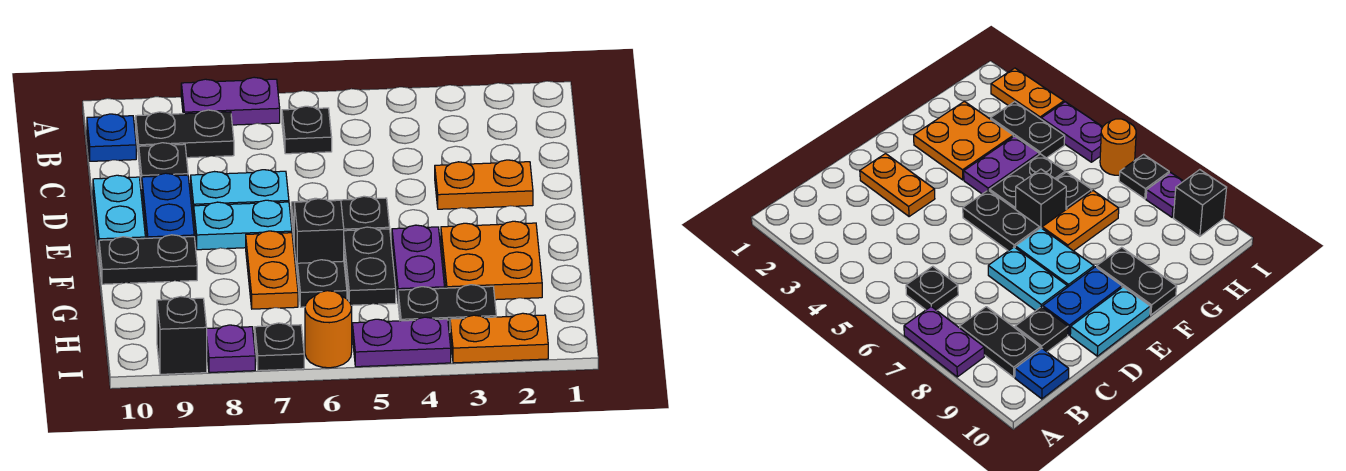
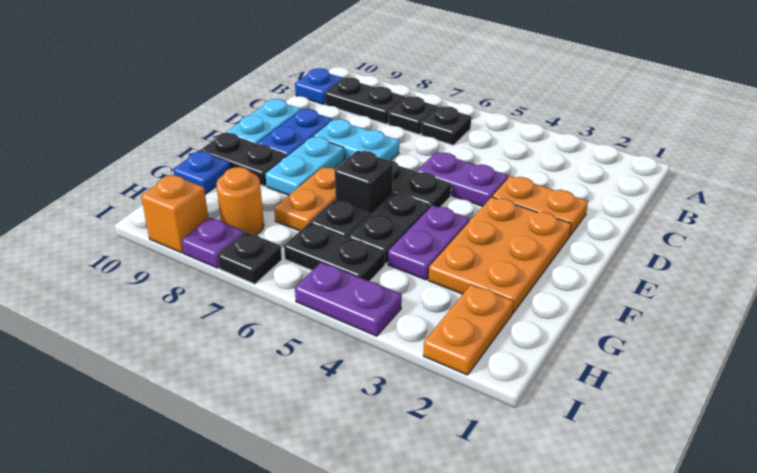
purple plate A7:A8 level 1 -> purple plate D4:D5 level 1
black plate C9 level 1 -> black plate B7 level 1
cyan plate E7:E8 level 1 -> cyan plate E8:F8 level 1
orange plate F2:G3 level 1 -> orange plate E2:G3 level 1
none -> blue plate G10 level 1
black plate H3:H4 level 1 -> black plate H5:H6 level 1
orange plate I2:I3 level 1 -> orange plate H2:I2 level 1
orange round brick I6 level 1 -> orange round brick H8 level 1
black brick I9 level 1 -> orange brick I9 level 1

